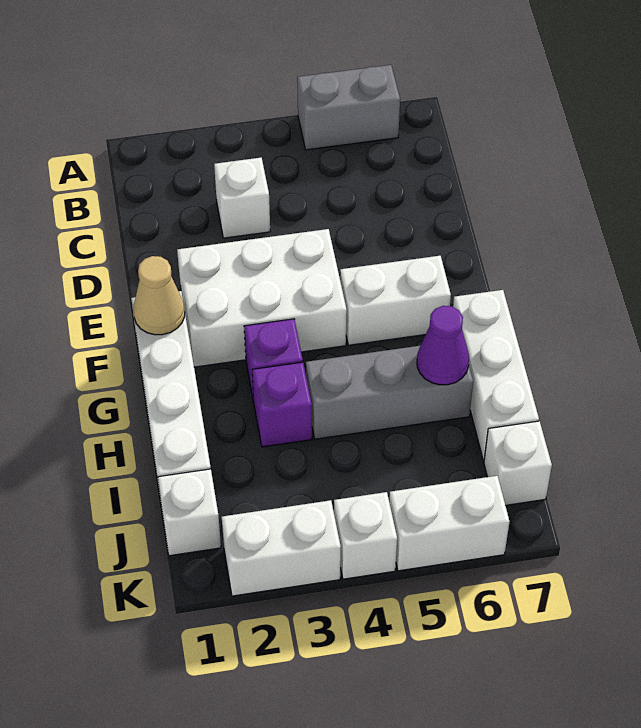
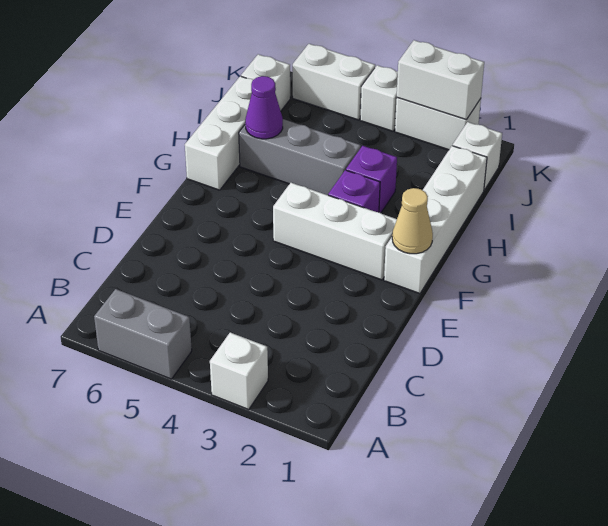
white brick C3 level 1 -> white brick A3 level 1
white brick E2:F4 level 1 -> white brick F2:F4 level 1
white brick F5:F6 level 1 -> white brick K2:K3 level 2

